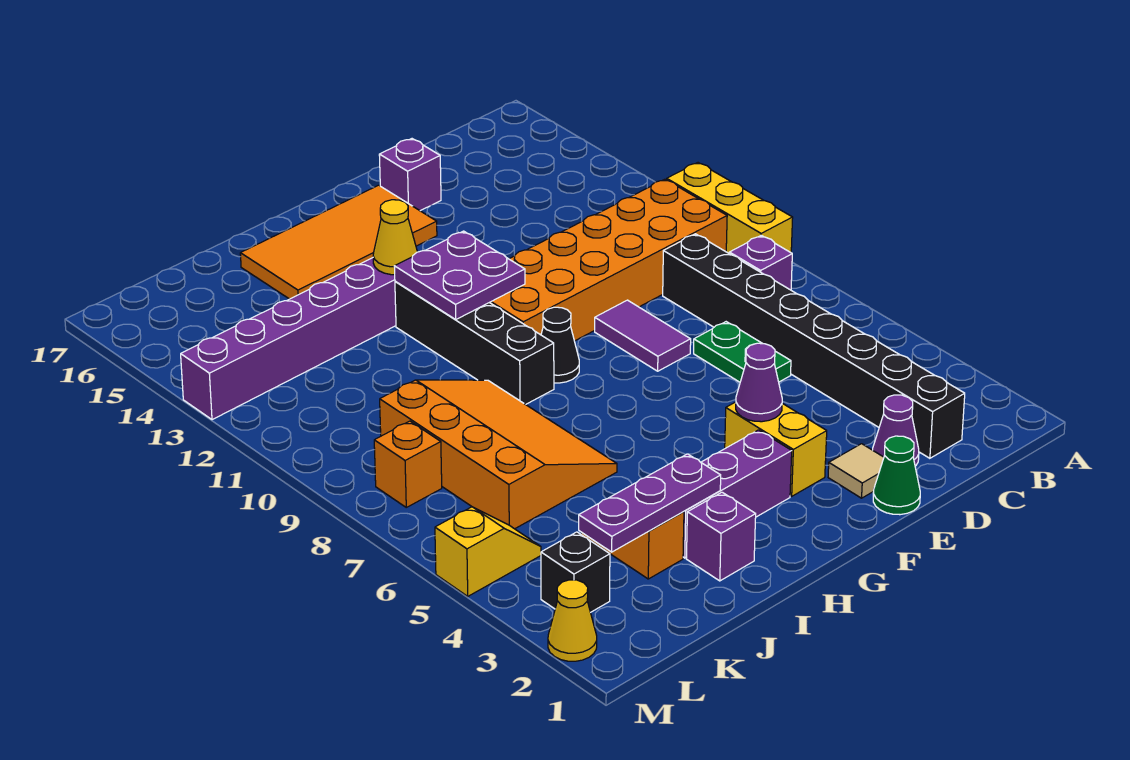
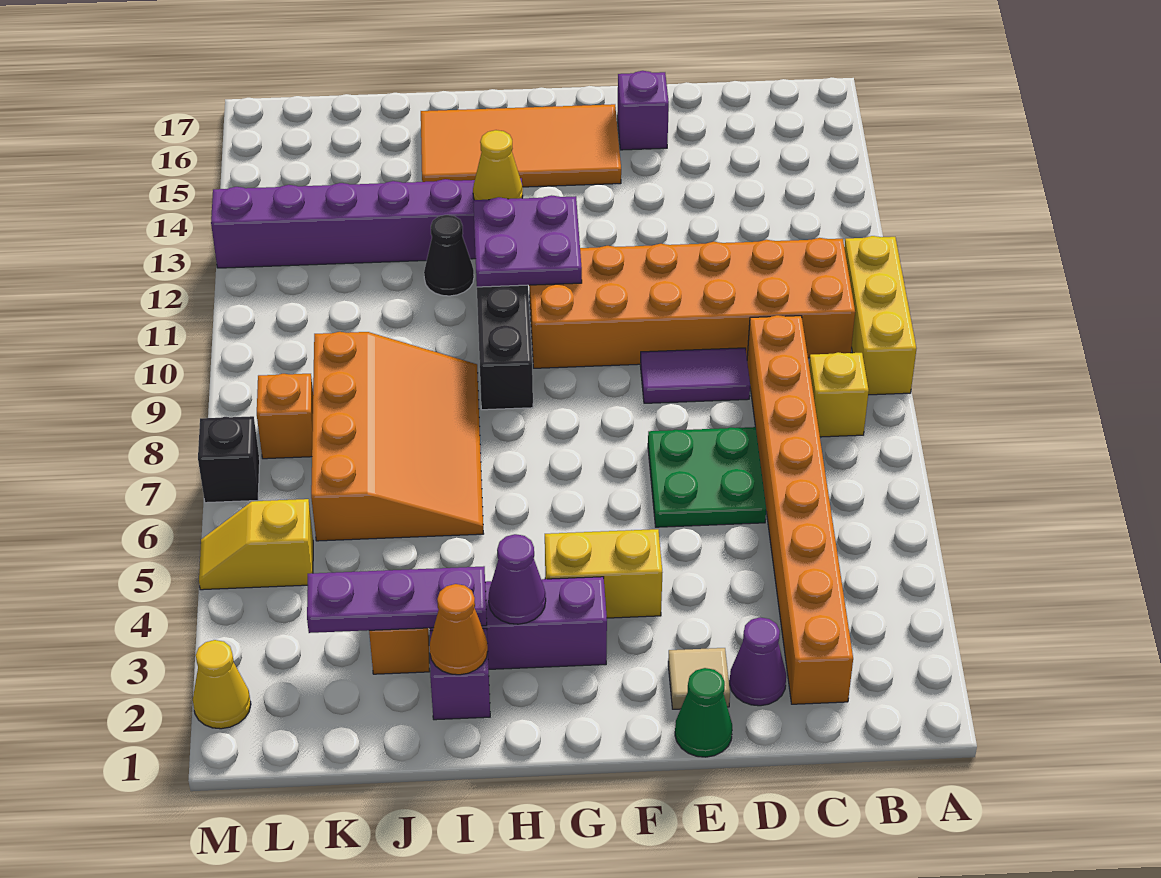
purple brick B8 level 1 -> yellow brick B8 level 1
black brick C2:C9 level 1 -> orange brick C2:C9 level 1
green plate D6:D7 level 1 -> green plate D6:E7 level 1
purple tile E8:E9 level 1 -> purple tile D9:E9 level 1
yellow brick F3:F4 level 1 -> yellow brick F4:G4 level 1
purple cone F4 level 2 -> purple cone H3 level 2
black cone G9 level 1 -> black cone I12 level 1
none -> orange cone I2 level 2
black brick L3 level 1 -> black brick M7 level 1
yellow slope L5:M5 level 1 top M -> yellow slope L5:M5 level 1 top L

